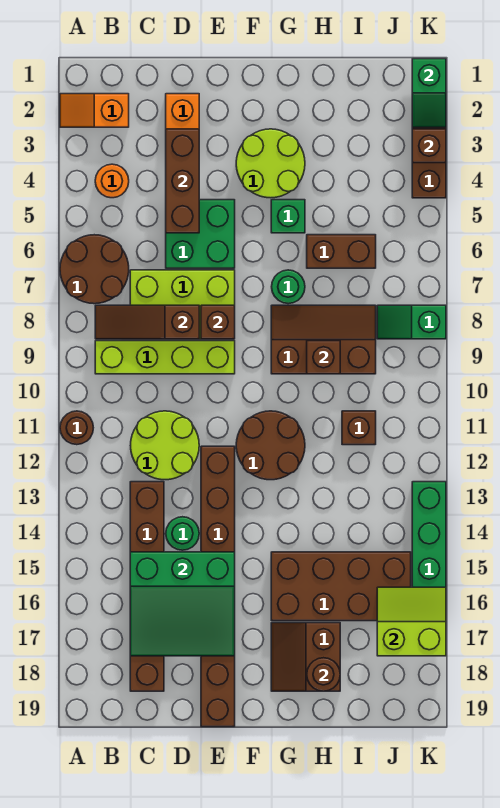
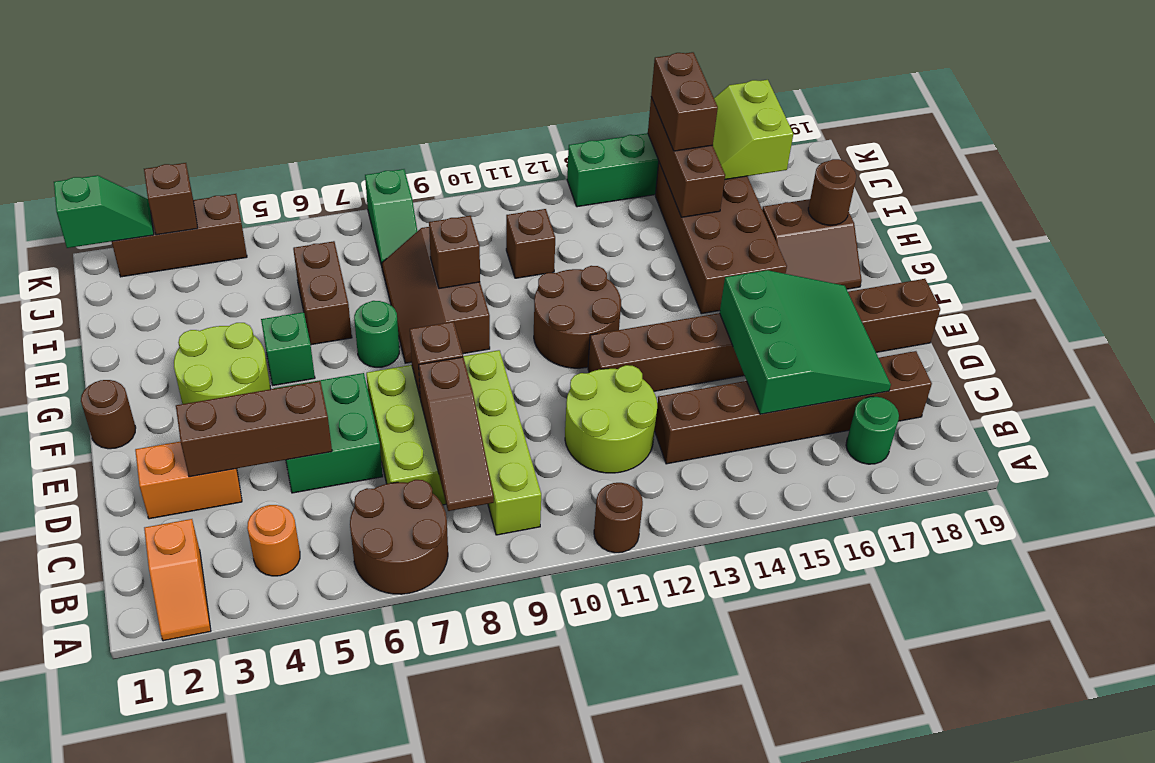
green round brick D14 level 1 -> green round brick B17 level 1
none -> brown round brick F1 level 1
none -> brown brick I15:K15 level 2
none -> brown brick J15:K15 level 3

